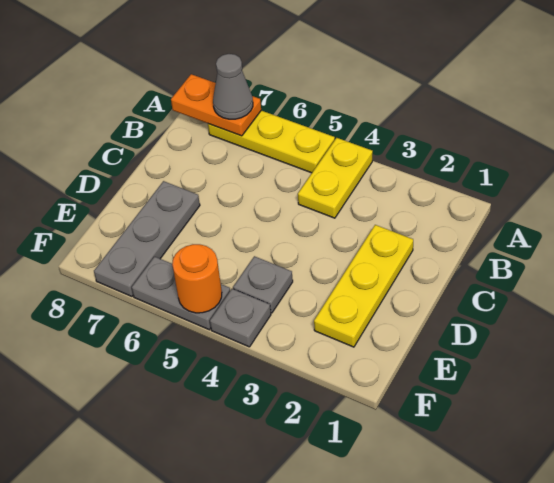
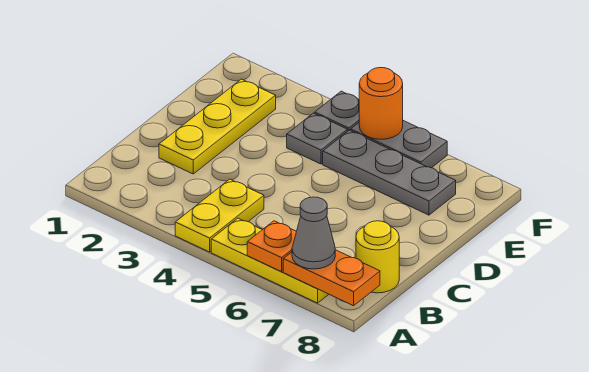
none -> orange plate A6 level 2
none -> yellow round brick B8 level 1
grey plate D7:F7 level 1 -> grey plate E5:E7 level 1

